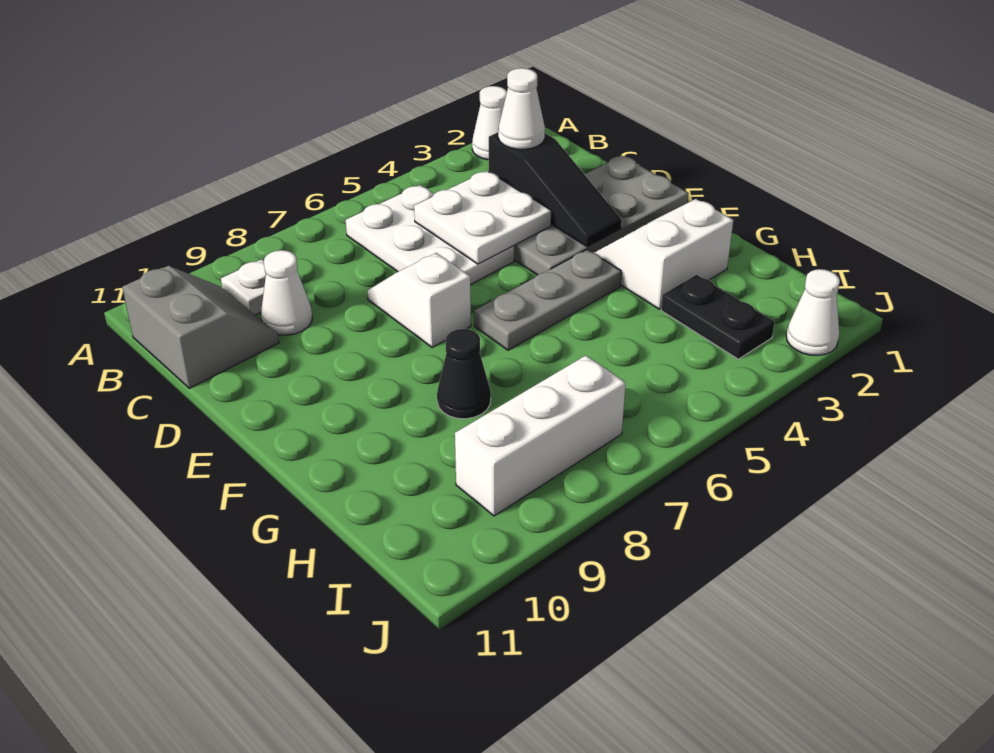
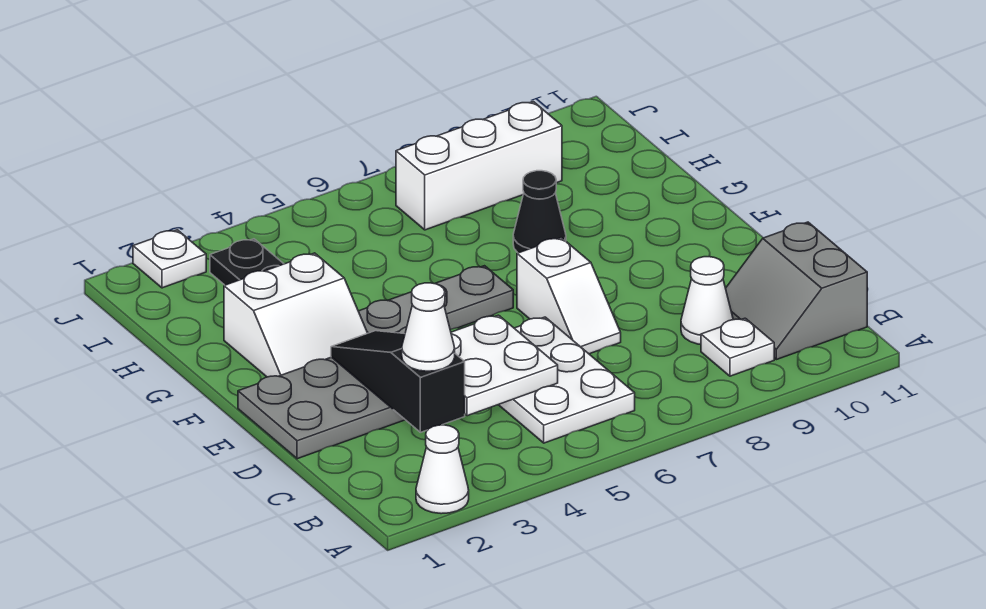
white cone J2 level 1 -> white plate J2 level 1

